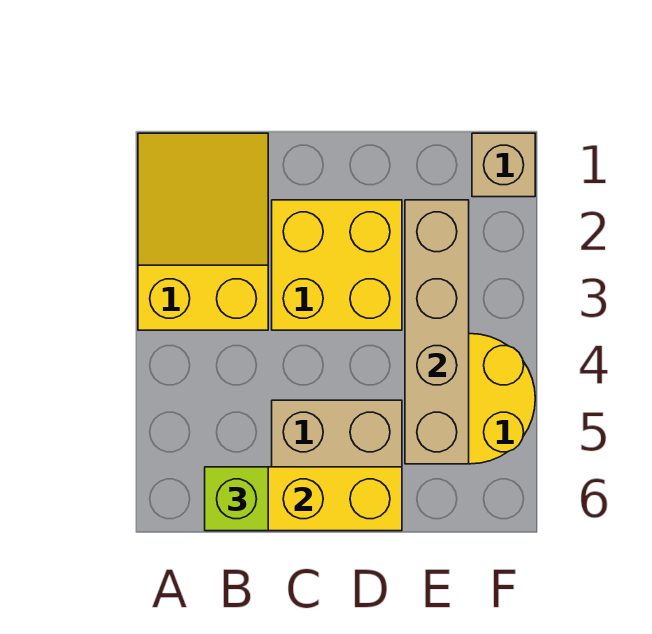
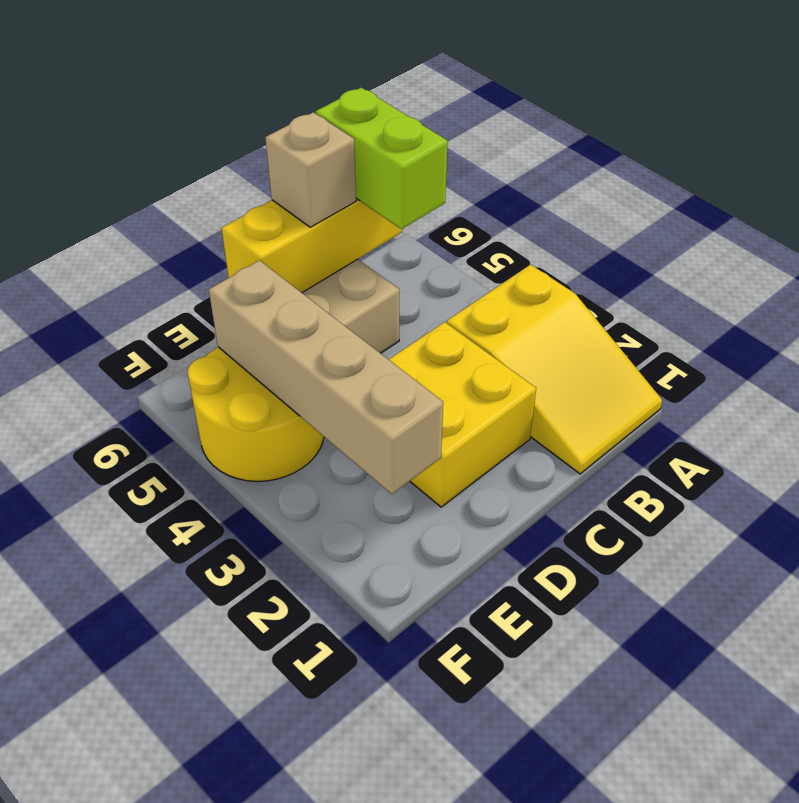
lime brick B6 level 3 -> lime brick B5:B6 level 3
tan brick F1 level 1 -> tan brick C6 level 3

